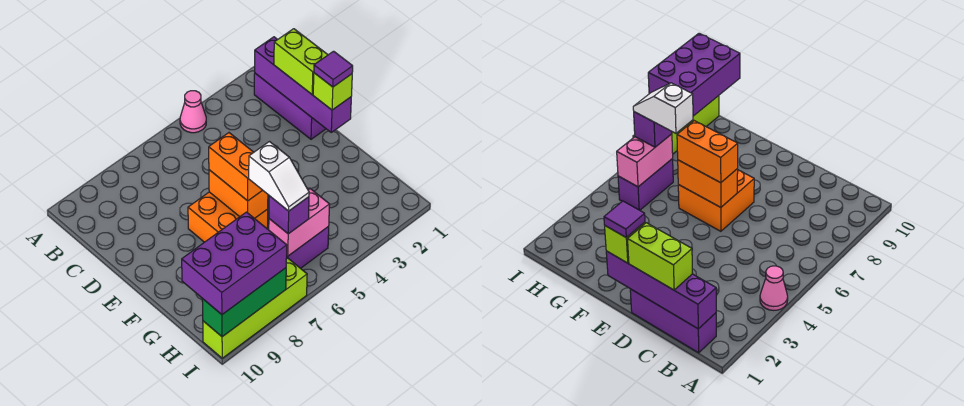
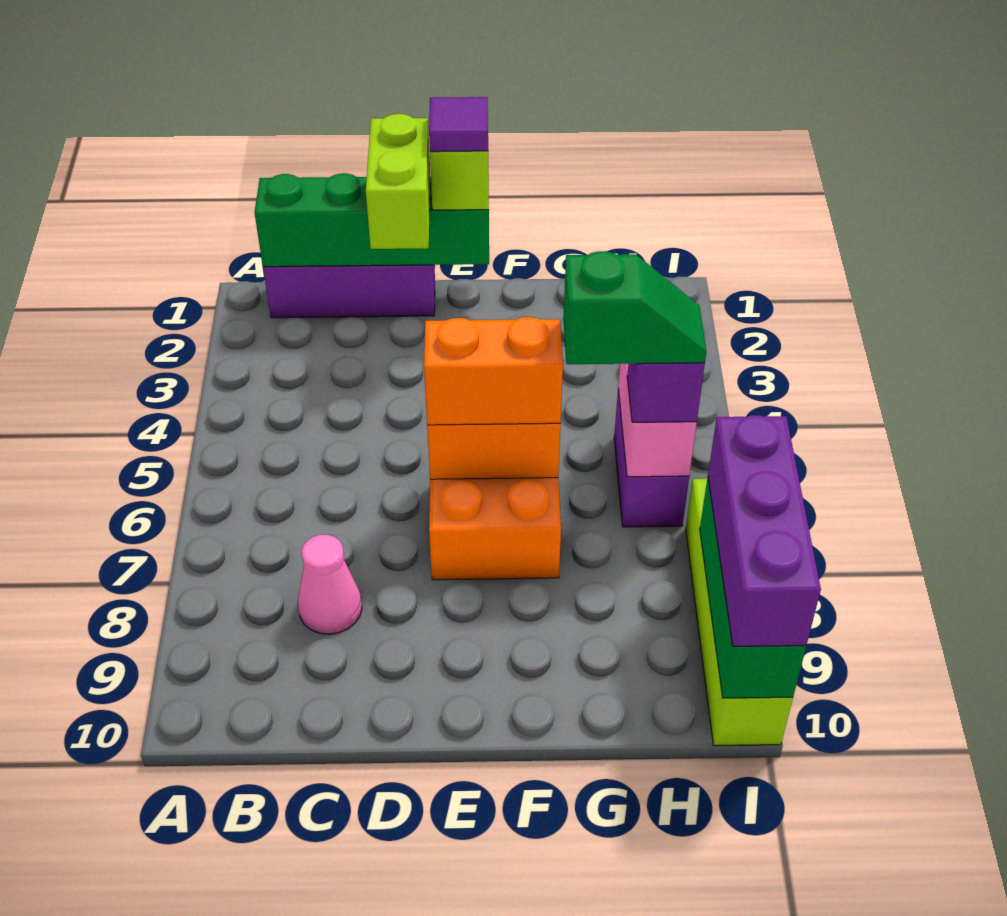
pink cone A4 level 1 -> pink cone C8 level 1
purple brick B1:E1 level 2 -> green brick B1:E1 level 2
lime brick C1:D1 level 3 -> lime brick D1:D2 level 3
white slope G6:H6 level 4 top G -> green slope G6:H6 level 4 top G
purple brick H8:I10 level 3 -> purple brick I8:I10 level 3

